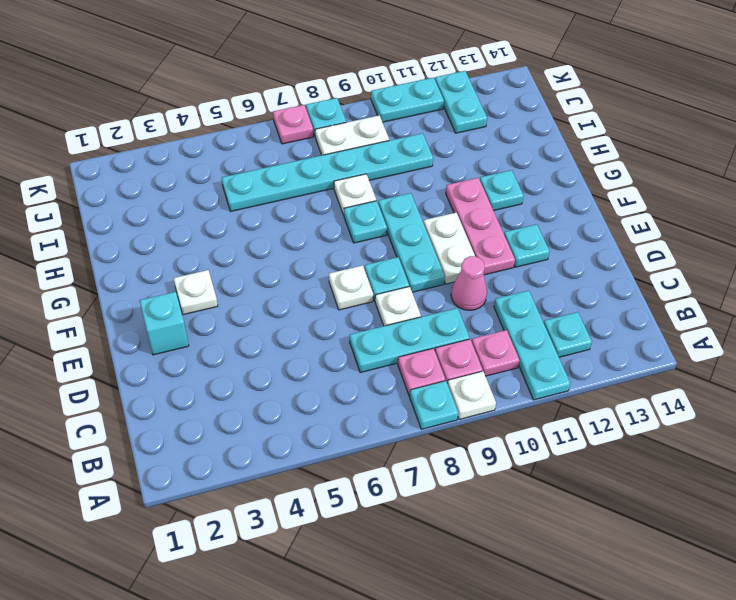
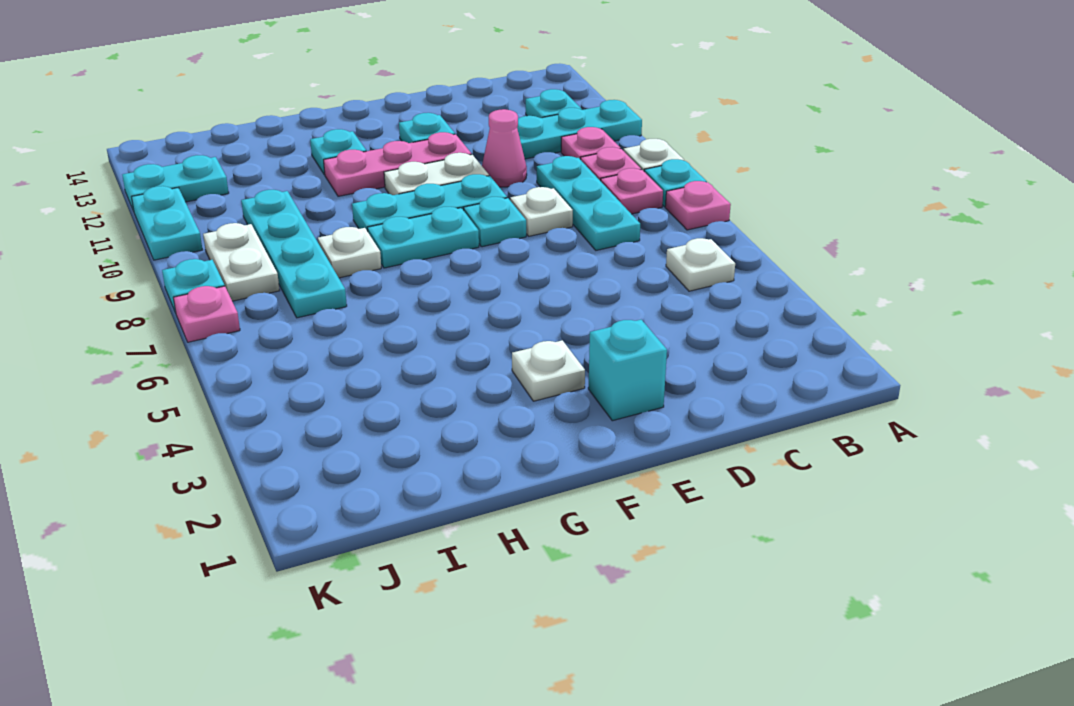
none -> pink plate A7 level 1
white plate E7 level 1 -> white plate B5 level 1
cyan plate G8 level 1 -> cyan plate F8:G8 level 1
cyan plate I5:I10 level 1 -> cyan plate I7:I10 level 1

